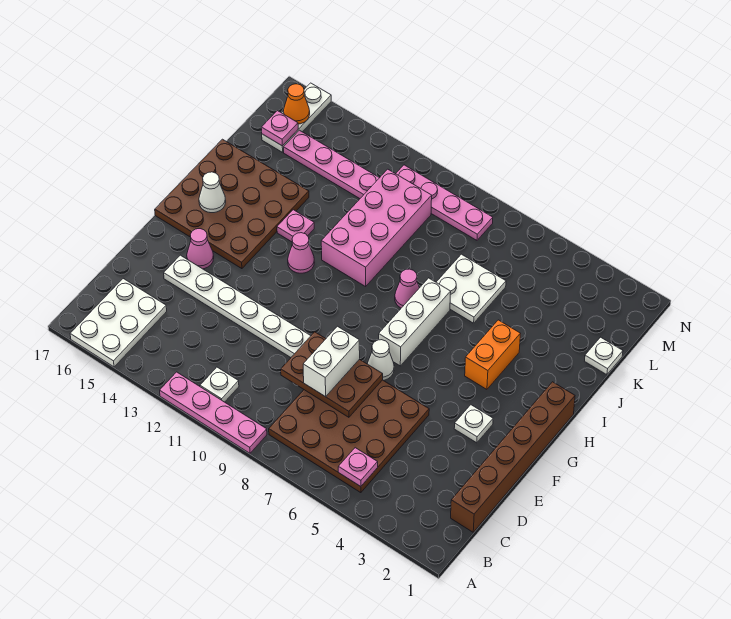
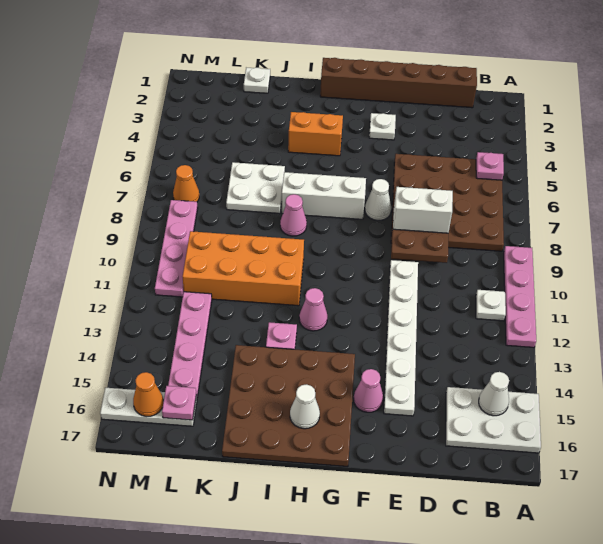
none -> white cone B15 level 2
pink brick I10:L11 level 1 -> orange brick I10:L11 level 1
none -> orange cone M7 level 1

